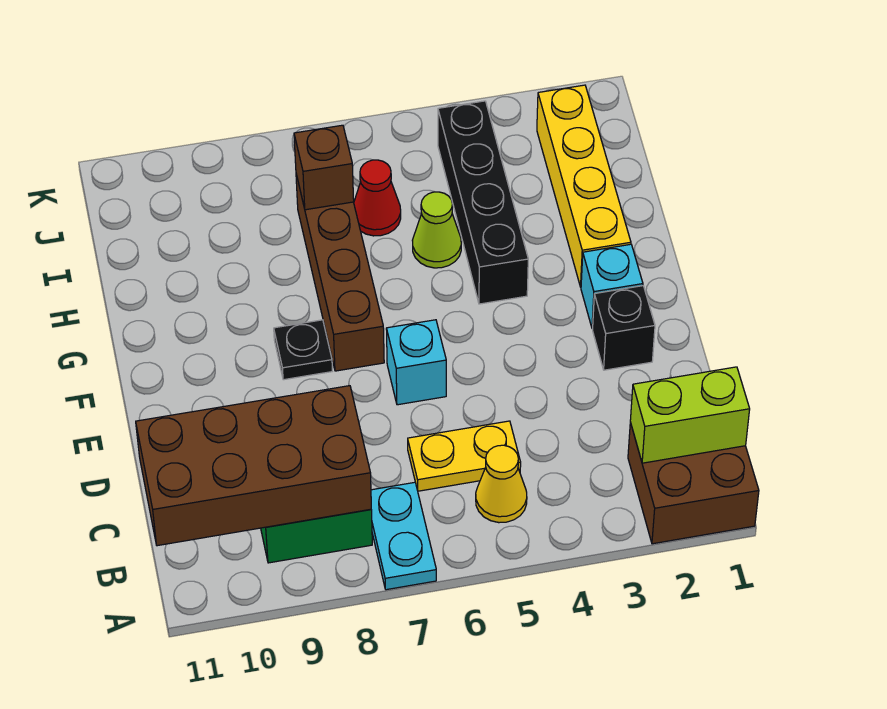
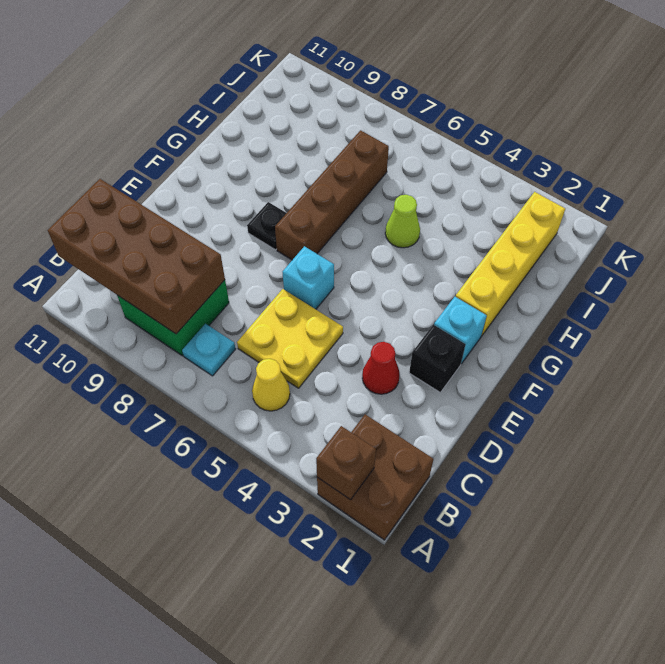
cyan plate A7:B7 level 1 -> cyan plate B7 level 1
lime brick B1:B2 level 2 -> none
yellow plate C5:C6 level 1 -> yellow plate C5:D6 level 1
black brick G4:J4 level 1 -> none
red cone I6 level 1 -> red cone D3 level 1
brown brick I7 level 2 -> brown brick A2 level 2

